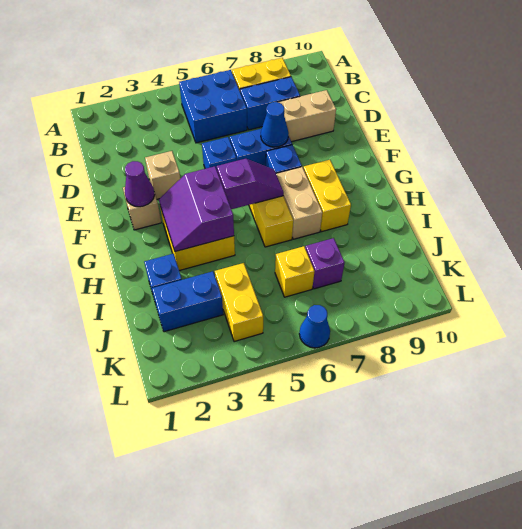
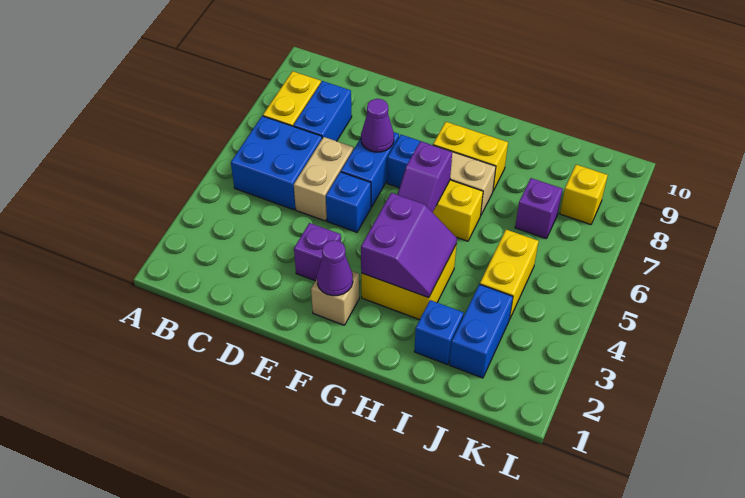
tan brick D8:D9 level 1 -> tan brick D5:D6 level 1
tan brick E3 level 1 -> purple brick E3 level 1
blue cone E7 level 2 -> purple cone E7 level 2
purple slope G3:H4 level 2 top 4 -> purple slope G3:H4 level 2 top G
purple slope G5:G6 level 2 top 5 -> purple slope G5:G6 level 2 top 6
yellow brick J4:K4 level 1 -> yellow brick J4:J5 level 1
yellow brick J6 level 1 -> yellow brick K8 level 1
blue cone L6 level 1 -> none

